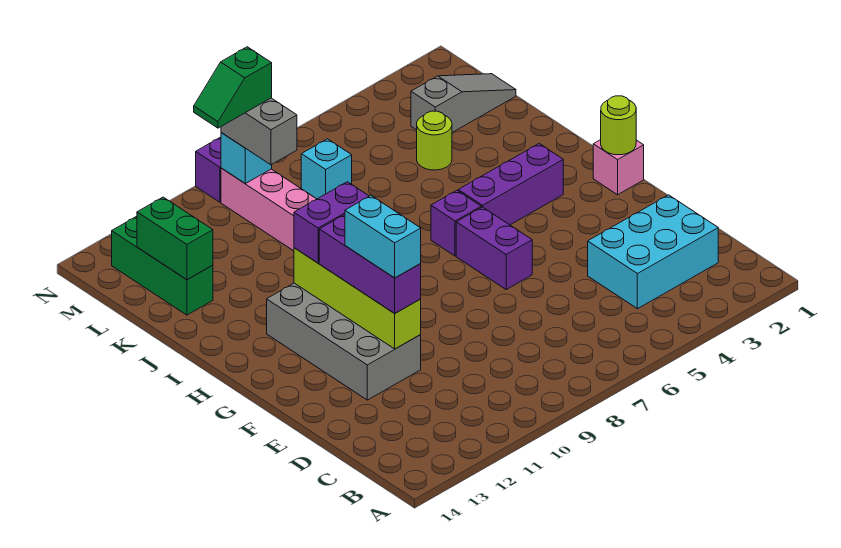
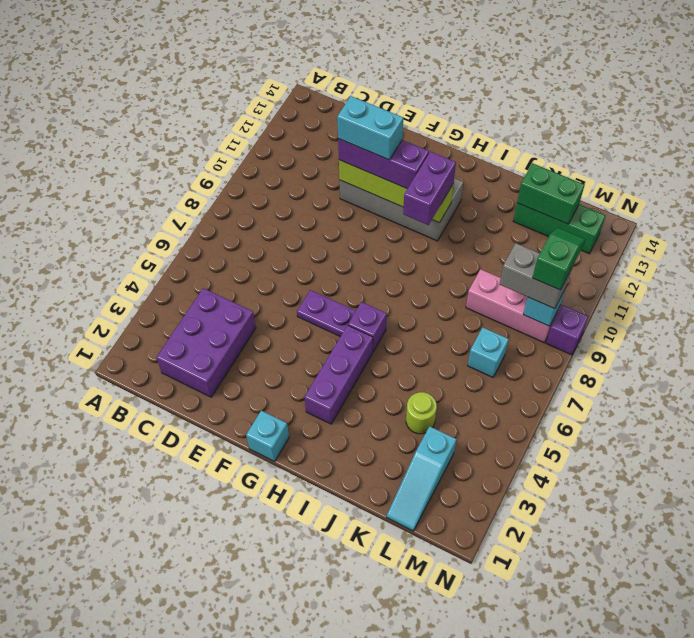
cyan brick C2:D4 level 1 -> purple brick C2:D4 level 1
purple brick F6:G6 level 1 -> purple plate F6:G6 level 1
pink brick G1 level 1 -> cyan brick G1 level 1
lime round brick G1 level 2 -> none
grey slope L1:L3 level 1 top 3 -> cyan slope L1:L3 level 1 top 3

